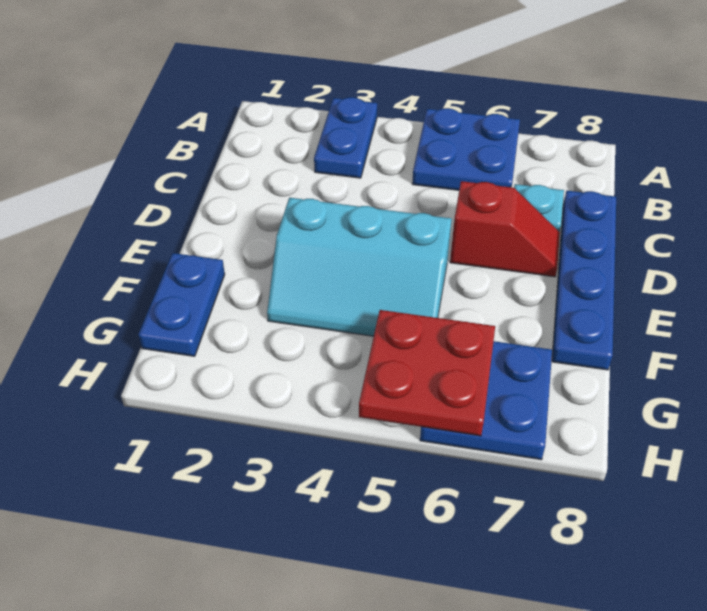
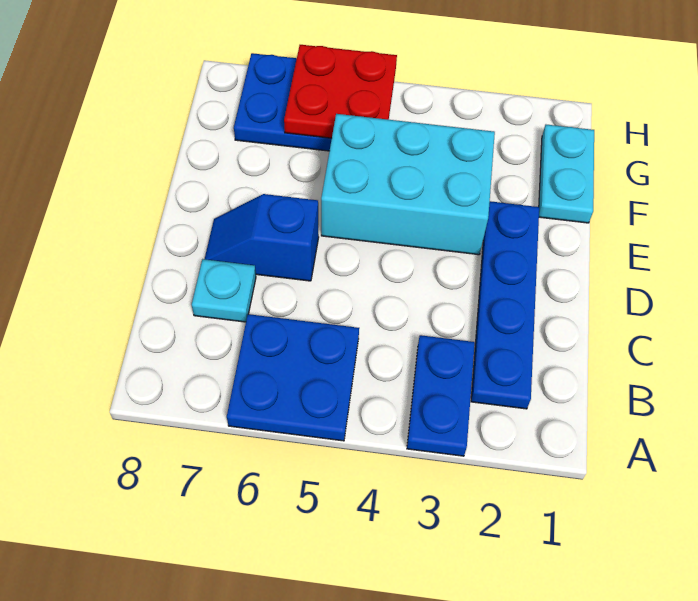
blue plate C8:F8 level 1 -> blue plate B2:E2 level 1
red slope D6:D7 level 1 top 6 -> blue slope D6:D7 level 1 top 6
cyan slope E3:F5 level 1 top E -> cyan brick E3:F5 level 1
blue plate F1:G1 level 1 -> cyan plate F1:G1 level 1

